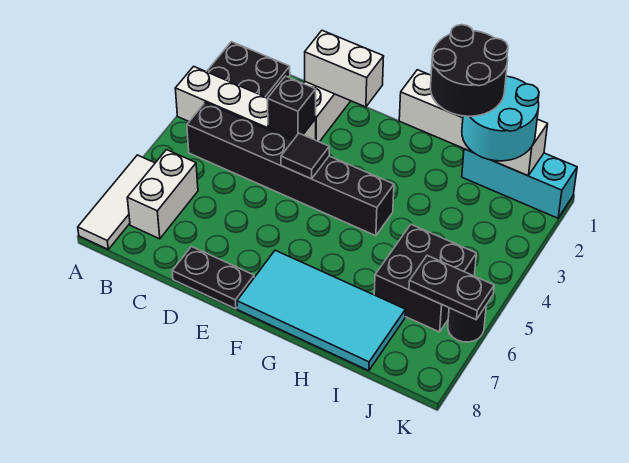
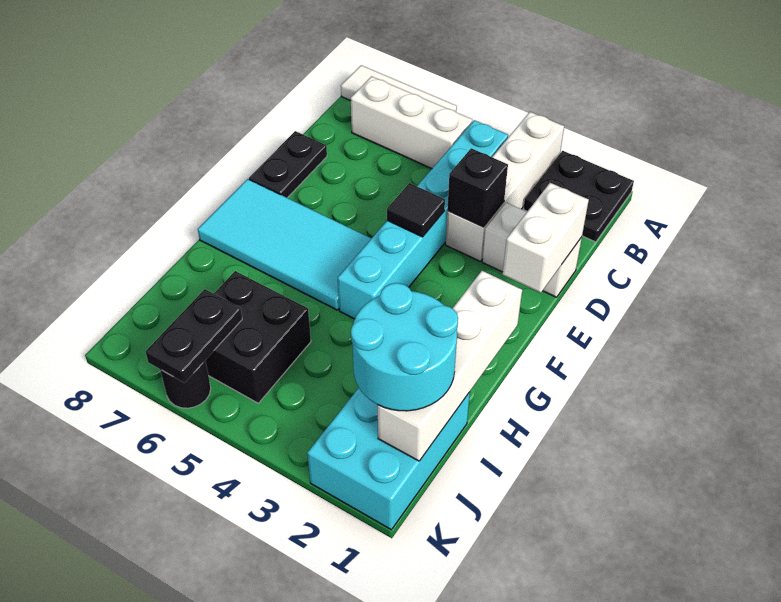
black brick B4:G4 level 1 -> cyan brick B4:G4 level 1
white brick B6:B7 level 1 -> white brick B5:B7 level 1
cyan tile F7:I8 level 1 -> cyan tile F5:G8 level 1
black round brick H1:I2 level 4 -> none
cyan brick I1:K1 level 1 -> cyan brick I1:K2 level 1

